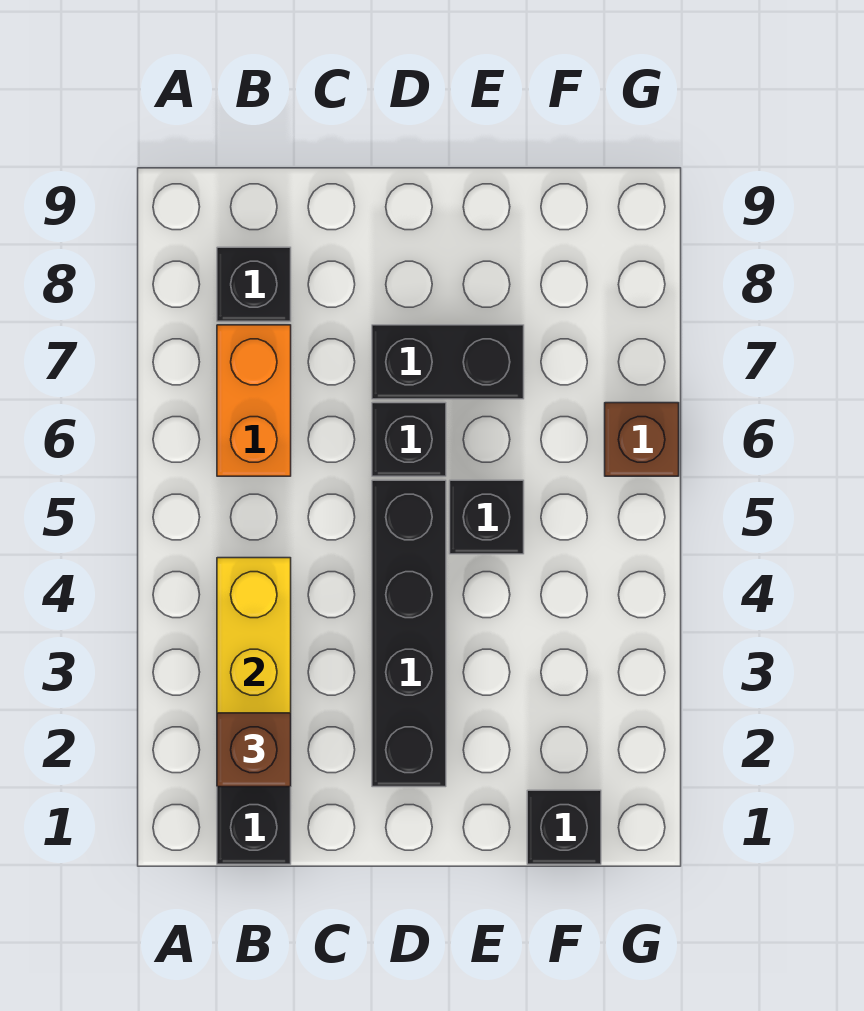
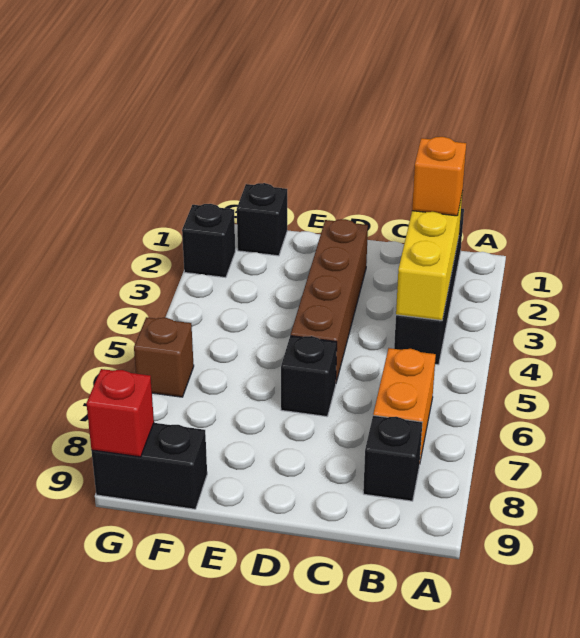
brown brick B2 level 3 -> orange brick B2 level 3
black brick D2:D5 level 1 -> brown brick D2:D5 level 1
black brick D7:E7 level 1 -> black brick F9:G9 level 1
black brick E5 level 1 -> black brick G2 level 1
none -> red brick G9 level 2

